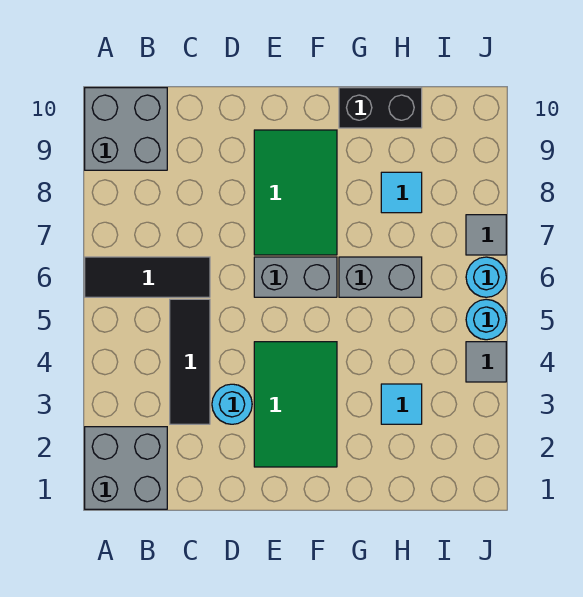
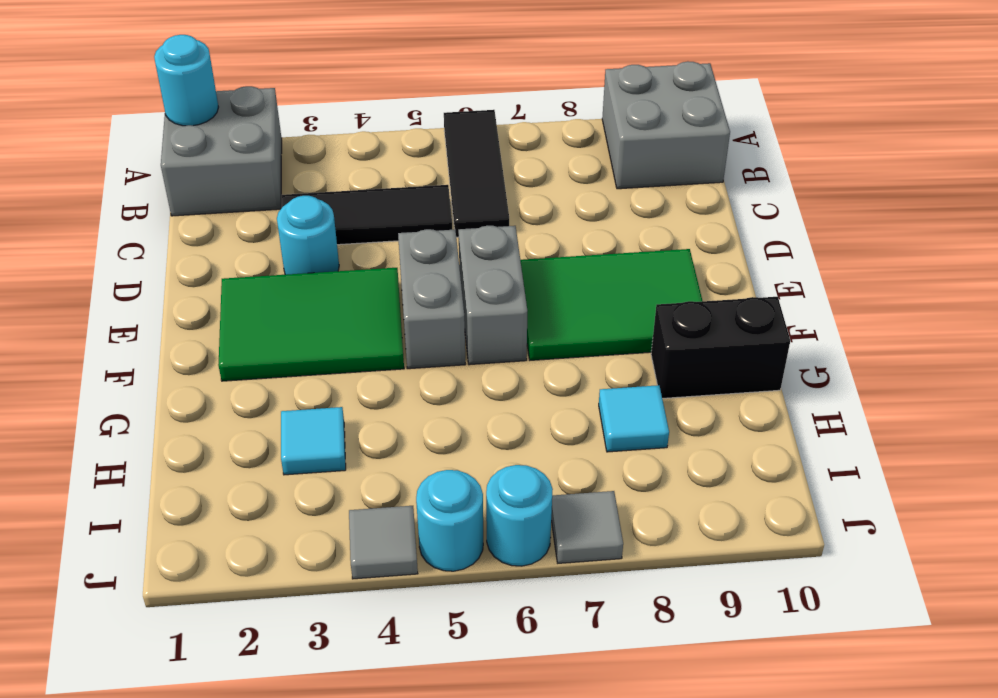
none -> cyan round brick A1 level 2
grey brick G6:H6 level 1 -> grey brick E5:F5 level 1
black brick G10:H10 level 1 -> black brick G9:G10 level 1

